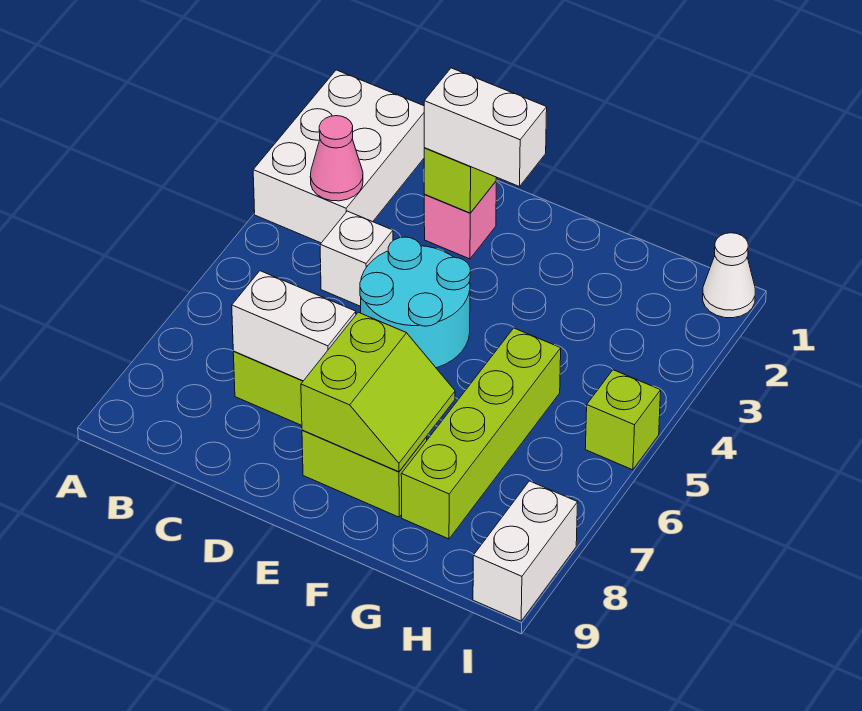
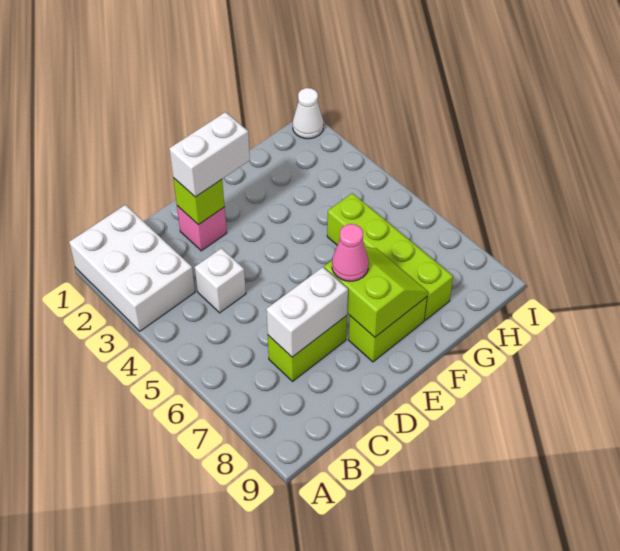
pink cone B3 level 2 -> pink cone E7 level 3
cyan round brick D4:E5 level 1 -> none
lime brick I5 level 1 -> none
white brick I8:I9 level 1 -> none

